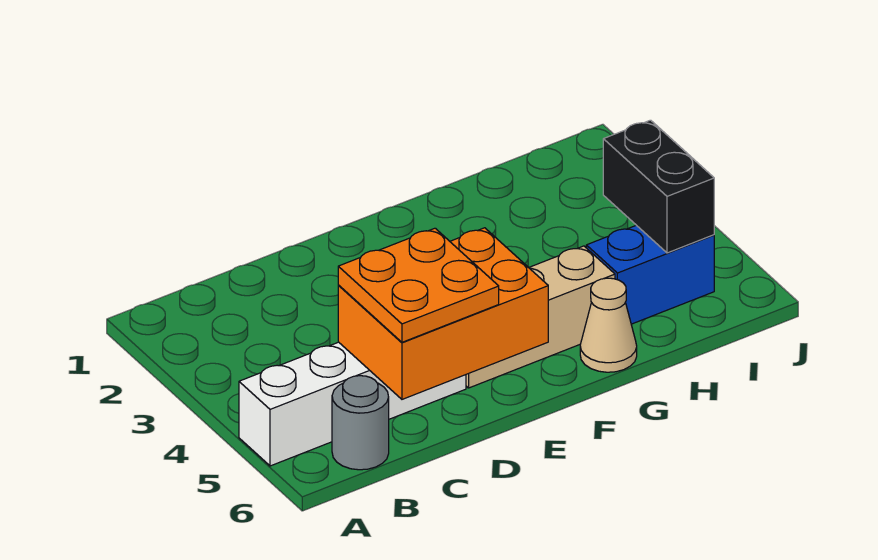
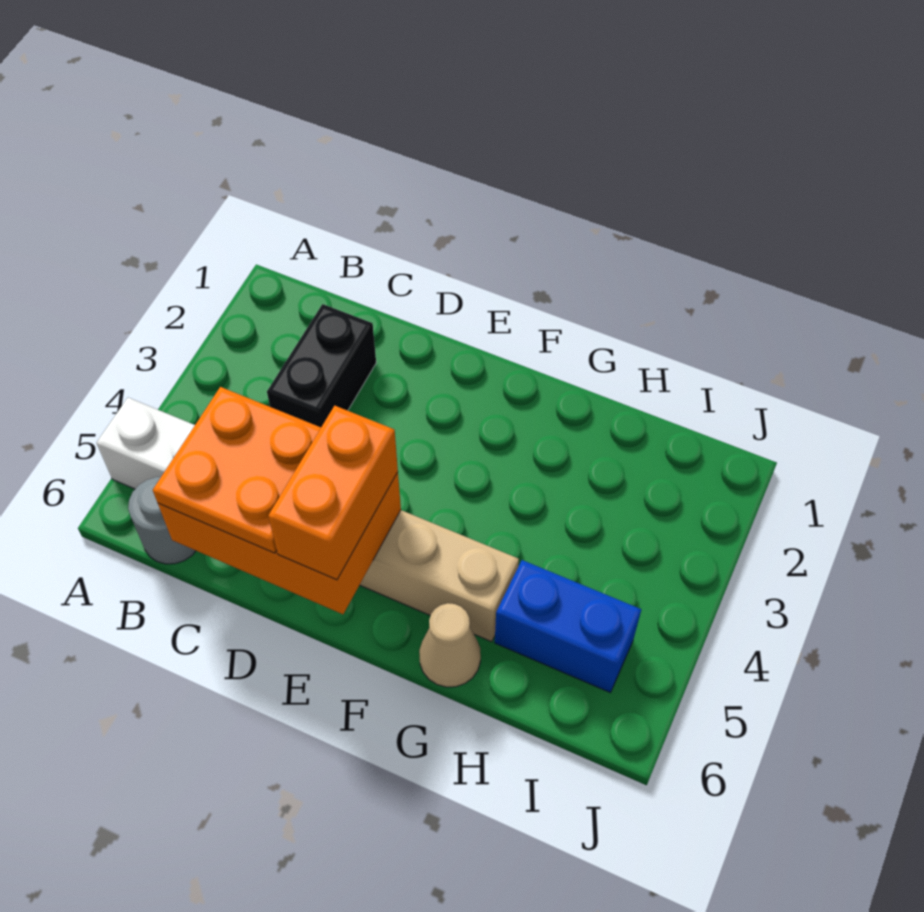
none -> orange brick E5:E6 level 3
black brick I4:I5 level 2 -> black brick C2:C3 level 1

